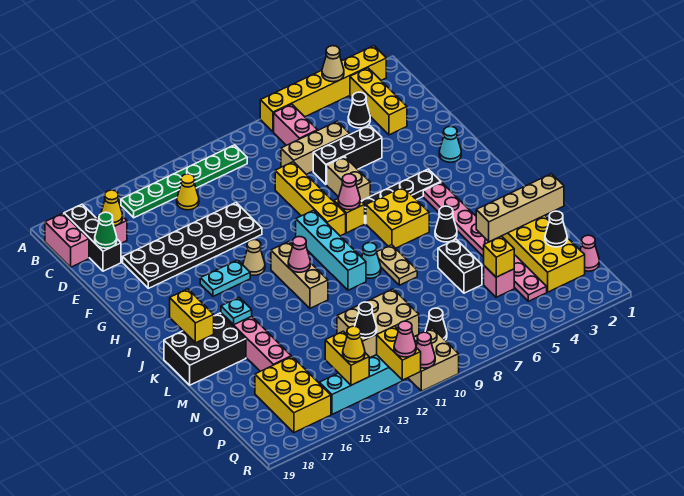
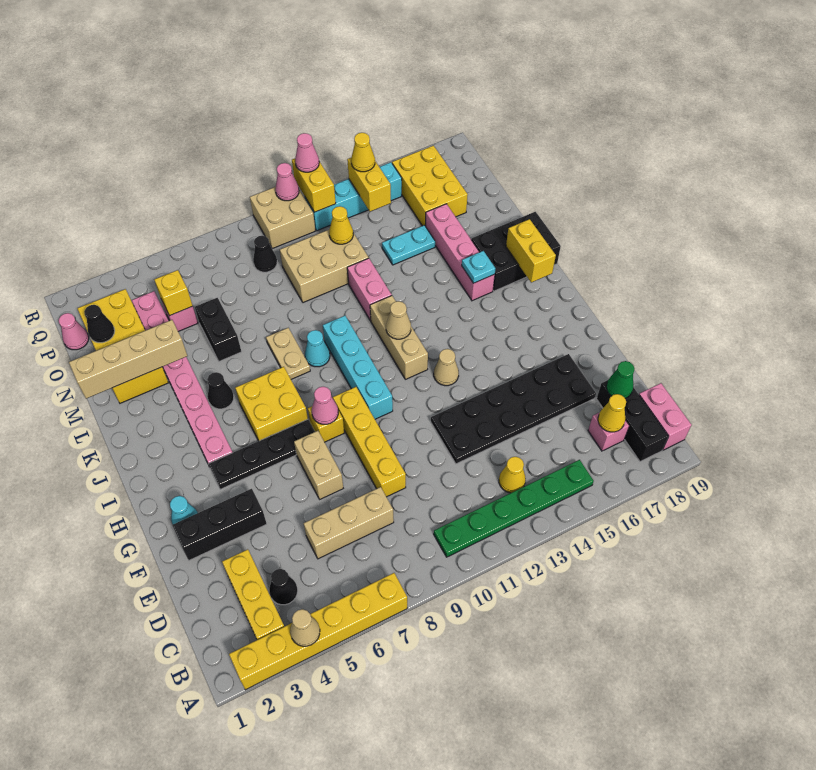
pink brick B7:C7 level 1 -> pink brick L12:M12 level 1
black brick E5:E7 level 1 -> black brick F2:F4 level 1
cyan plate H14:H15 level 1 -> cyan plate N14:N15 level 1
pink cone J12 level 2 -> tan cone J12 level 2
black cone O12 level 2 -> yellow cone O12 level 2

